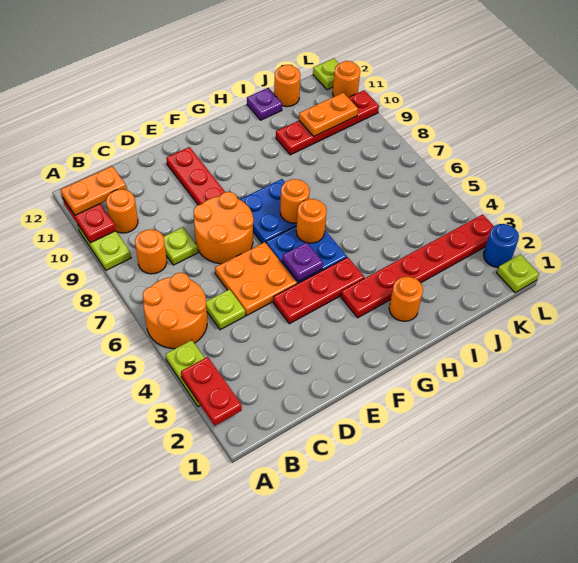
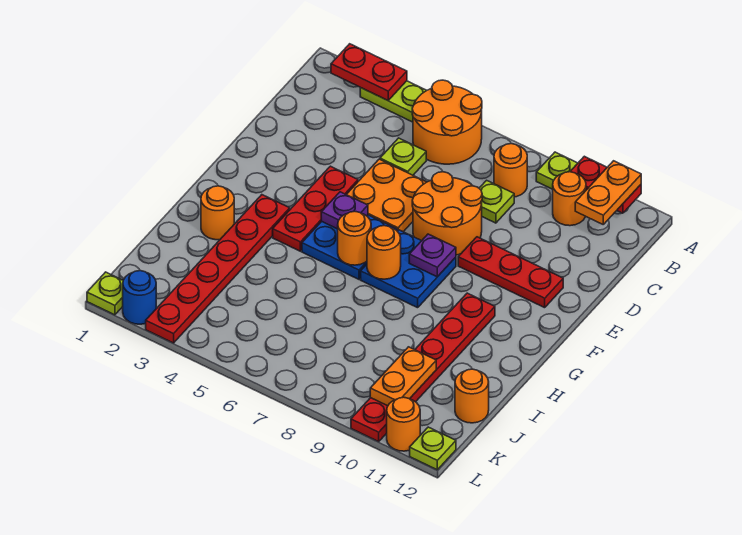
red plate I10:L10 level 1 -> red plate G10:L10 level 1
purple plate I12 level 1 -> purple plate F8 level 2

